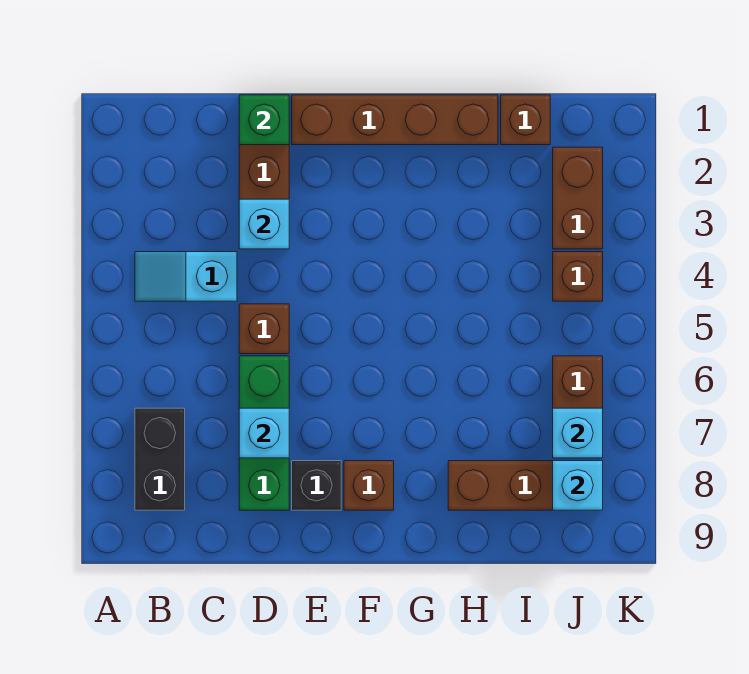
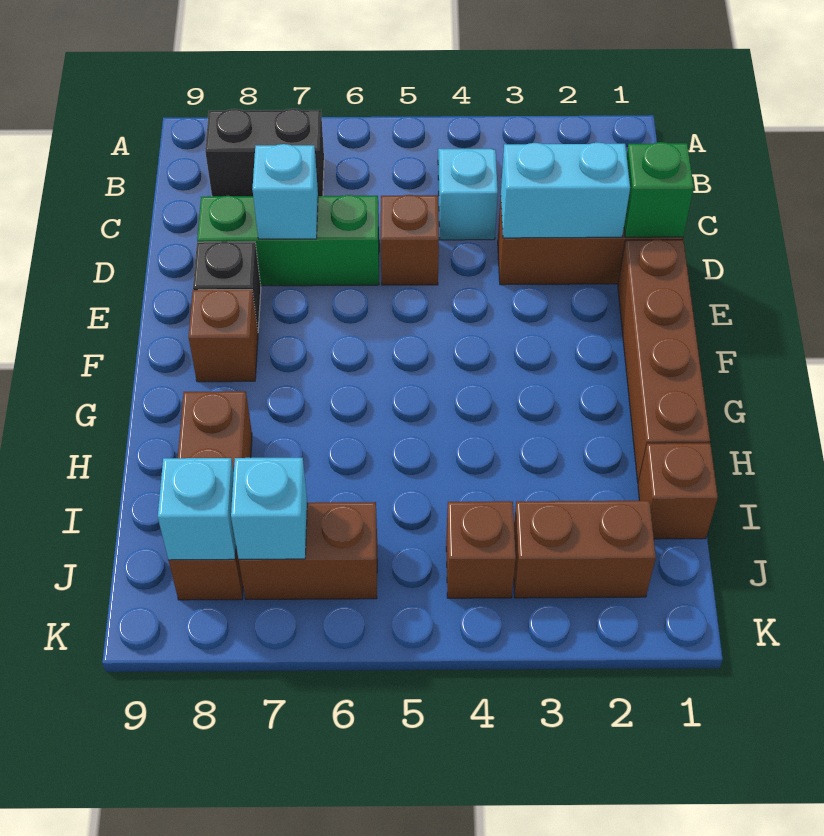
cyan brick D3 level 2 -> cyan brick D2:D3 level 2

